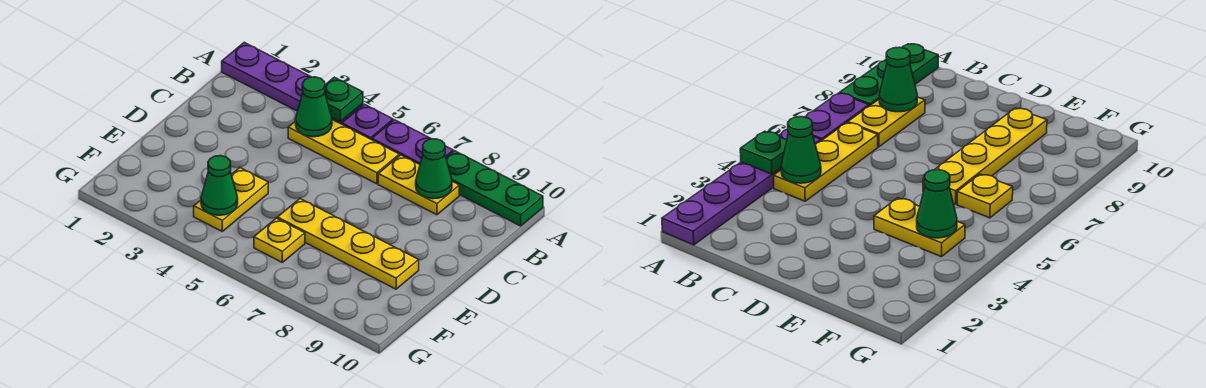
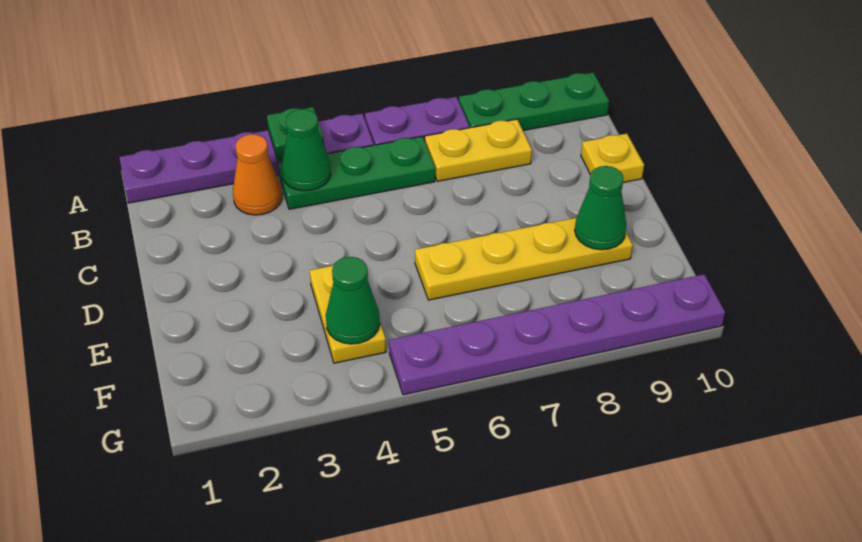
none -> orange cone B3 level 1
yellow plate B4:B6 level 1 -> green plate B4:B6 level 1
green cone B8 level 2 -> green cone E9 level 2
yellow plate F6 level 1 -> yellow plate C10 level 1
none -> purple plate G5:G10 level 1

